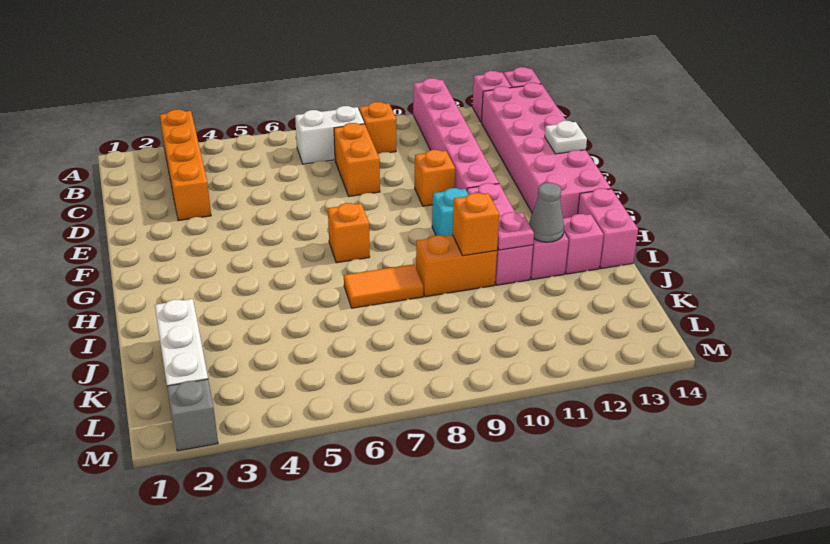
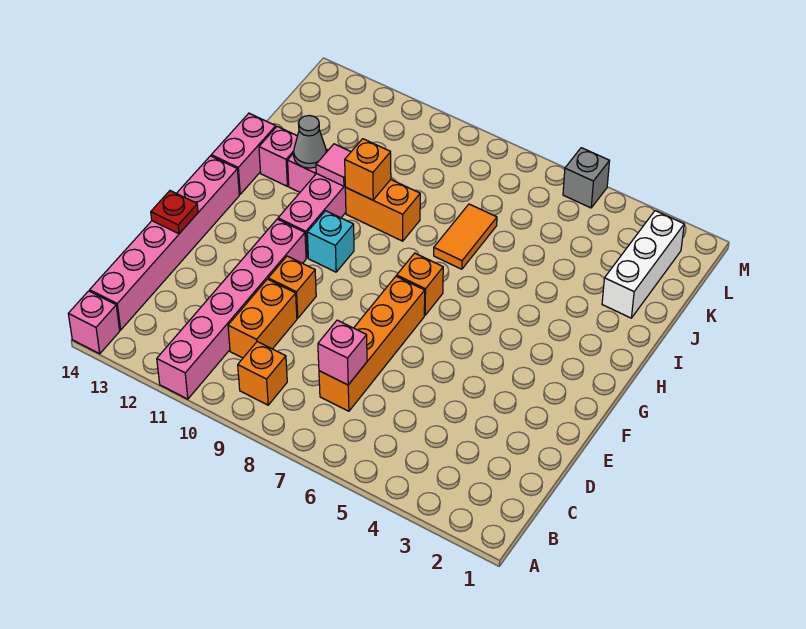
orange brick A3:D3 level 1 -> orange brick C7:F7 level 1
pink brick A13 level 1 -> pink brick C7 level 2
white brick B7:B8 level 1 -> none
pink brick B13:G14 level 1 -> pink brick B14:G14 level 1
orange brick C8:D8 level 1 -> orange brick C10:D10 level 1
white plate E14 level 2 -> red plate E14 level 2
orange tile I7:I8 level 1 -> orange tile I7:J7 level 1
pink plate I11 level 2 -> pink tile I11 level 2
grey brick M2 level 1 -> grey brick M5 level 1

